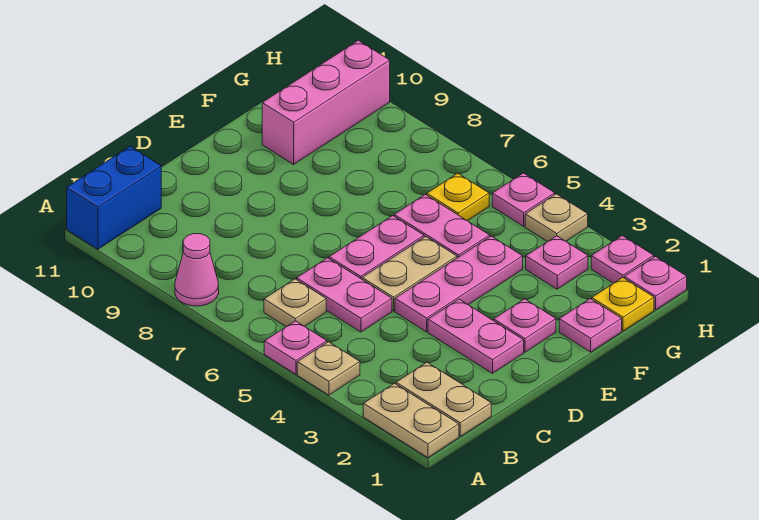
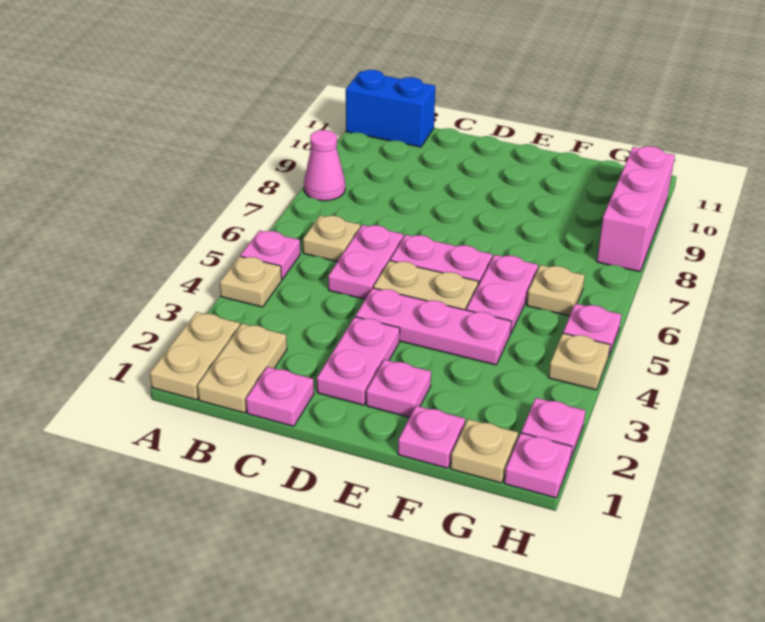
pink brick F10:H10 level 1 -> pink brick H8:H10 level 1
yellow plate G1 level 1 -> tan plate G1 level 1
pink plate G3 level 1 -> pink plate C1 level 1
yellow plate G6 level 1 -> tan plate G6 level 1

